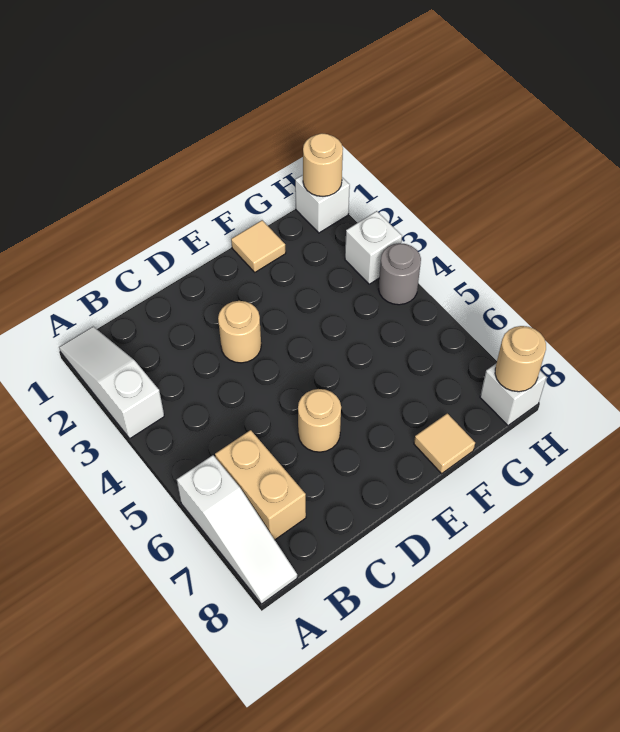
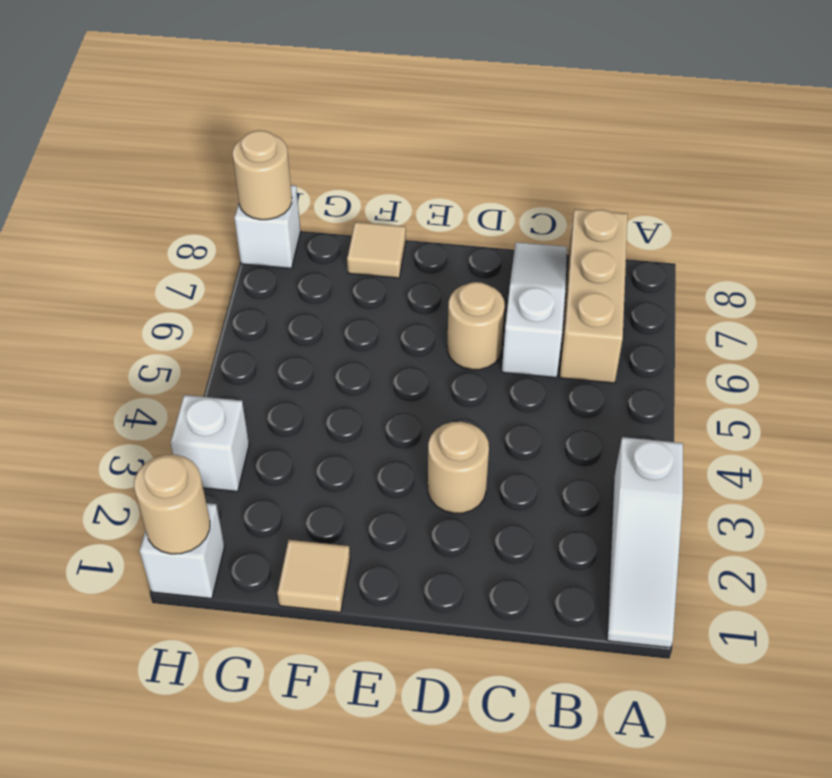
white slope A6:A8 level 1 top 6 -> white slope C6:C8 level 1 top 6
tan brick B6:B7 level 1 -> tan brick B6:B8 level 1
grey round brick H4 level 1 -> none

